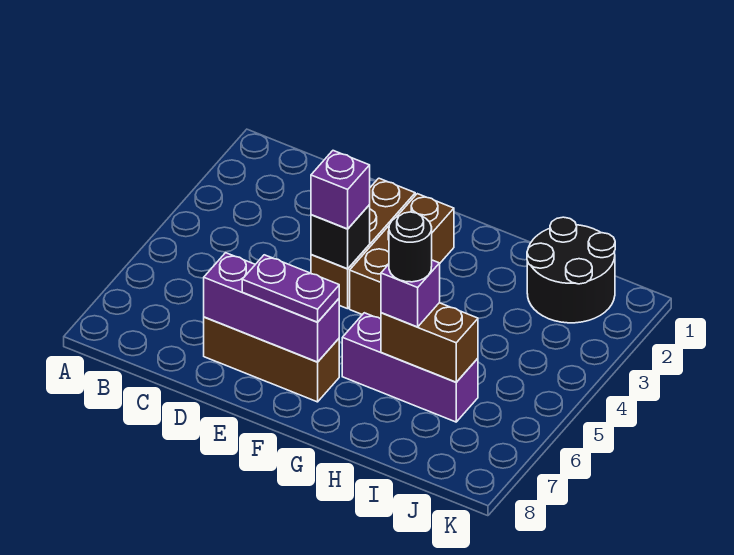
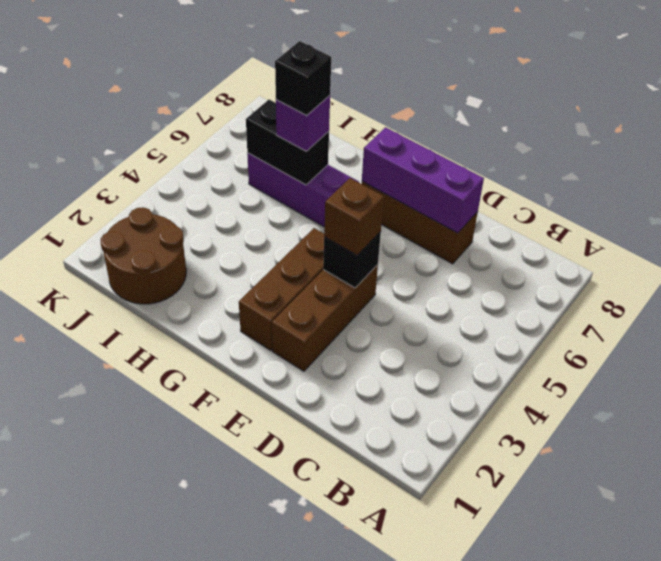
purple brick E4 level 3 -> brown brick E4 level 3
purple plate E7:F7 level 3 -> none
brown brick H6:I6 level 2 -> black brick H6:I6 level 2
black round brick H6 level 4 -> black brick H6 level 4
black round brick I1:J2 level 1 -> brown round brick I1:J2 level 1

